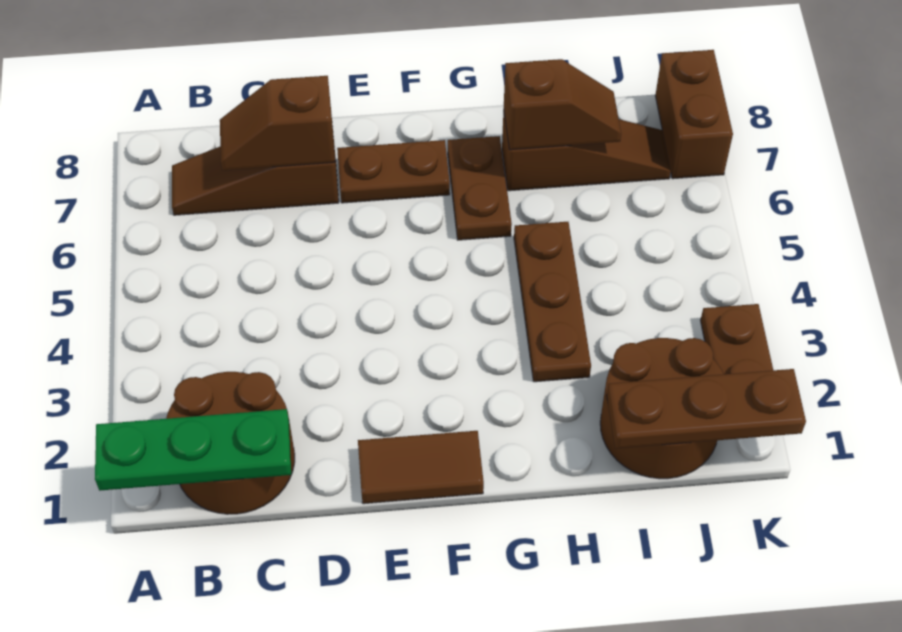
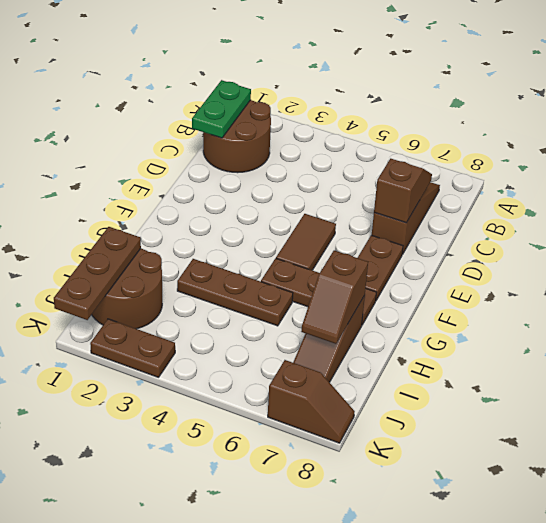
green plate A1:C1 level 2 -> green plate B1:C1 level 2
brown tile E1:F1 level 1 -> brown tile E5:F5 level 1
brown plate G6:G7 level 1 -> brown plate G5:G7 level 1
brown brick K7:K8 level 1 -> brown slope K7:K8 level 1 top 7

